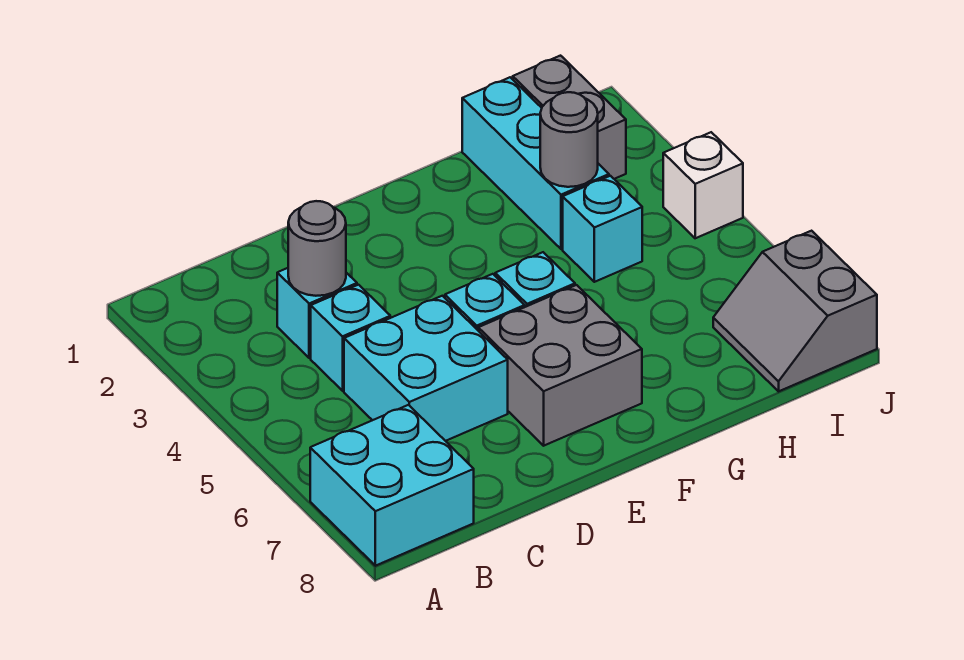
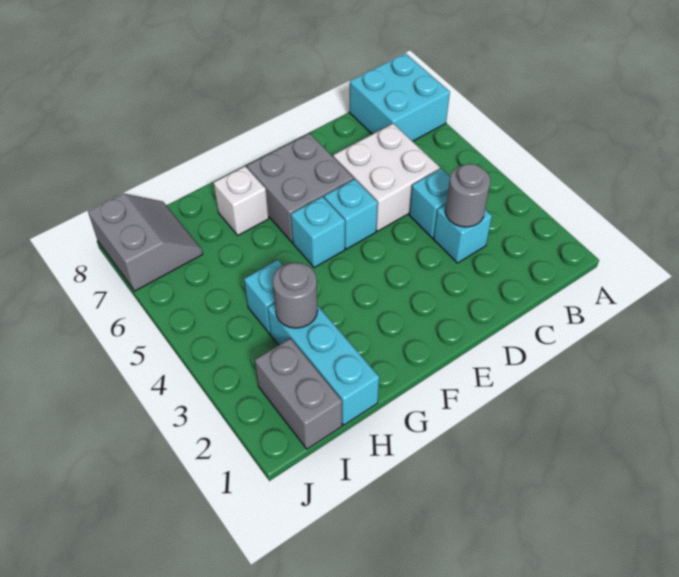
cyan brick C5:D6 level 1 -> white brick C5:D6 level 1
white brick J4 level 1 -> white brick G7 level 1

